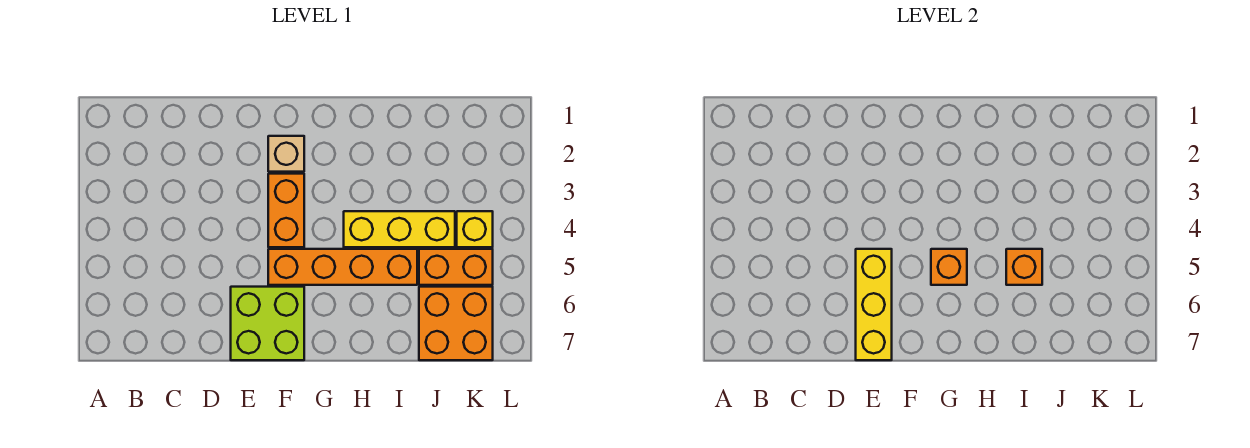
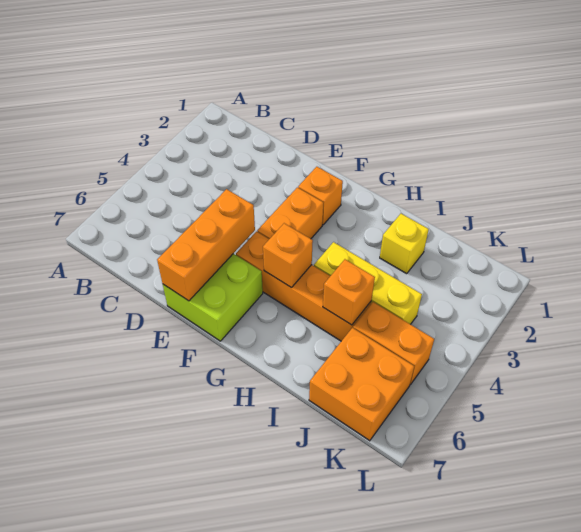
yellow brick E5:E7 level 2 -> orange brick E5:E7 level 2
tan brick F2 level 1 -> orange brick F2 level 1
yellow brick K4 level 1 -> yellow brick I2 level 1

